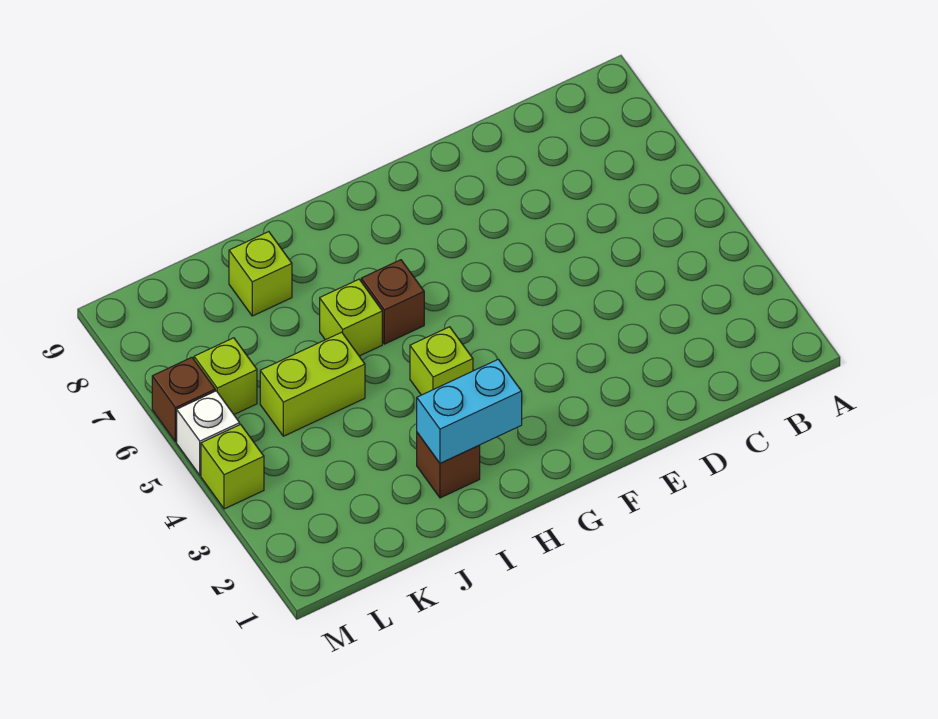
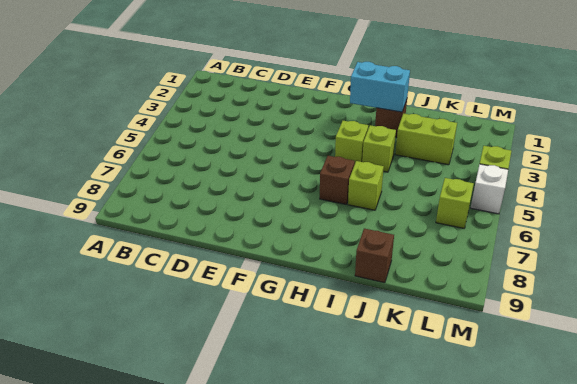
lime brick J5:K5 level 1 -> lime brick J3:K3 level 1
lime brick J8 level 1 -> lime brick I4 level 1
brown brick M6 level 1 -> brown brick J9 level 1

